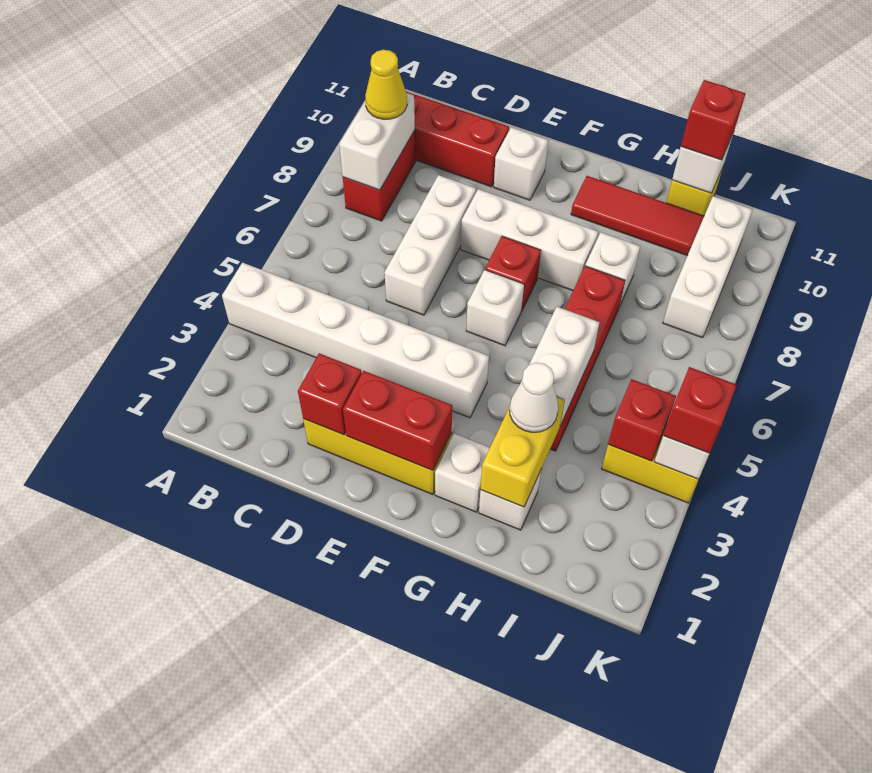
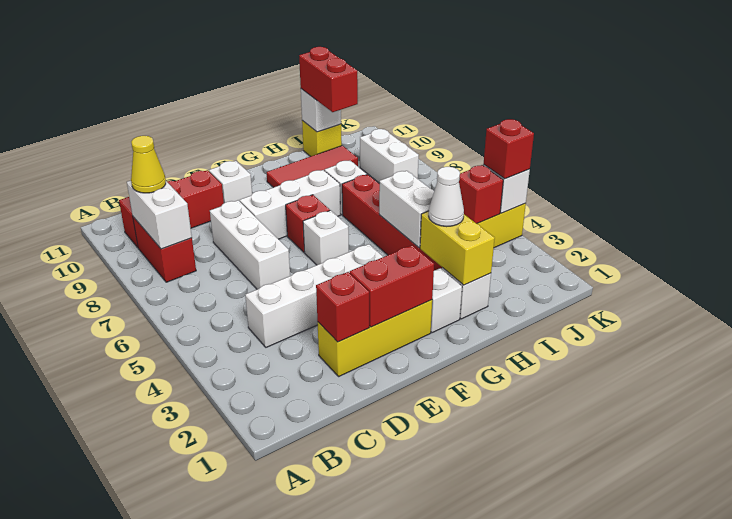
white brick A4:F4 level 1 -> white brick C4:F4 level 1
red brick I11 level 3 -> red brick I10:I11 level 3
white brick J8:J10 level 1 -> white brick J8:J9 level 1

